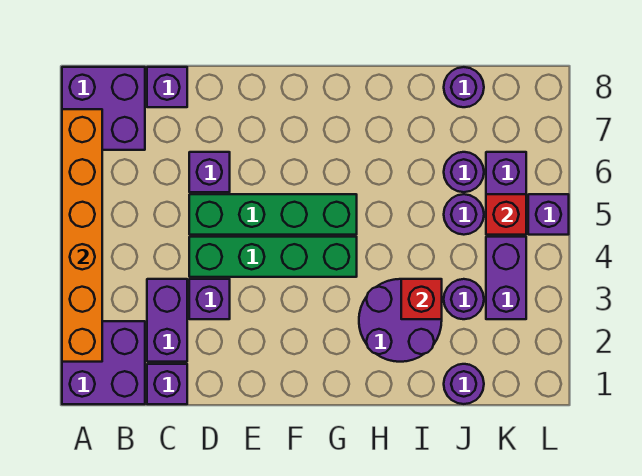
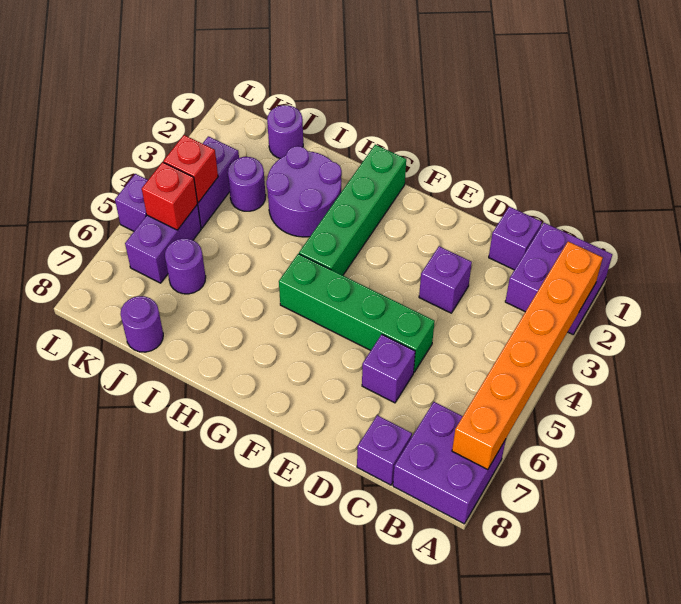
purple brick C2:C3 level 1 -> none
green brick D4:G4 level 1 -> green brick G1:G4 level 1
red brick I3 level 2 -> red brick K4 level 2
purple round brick J5 level 1 -> none

